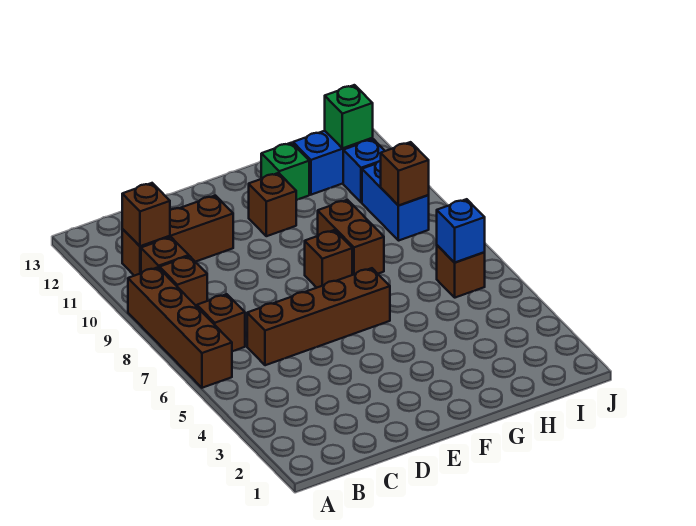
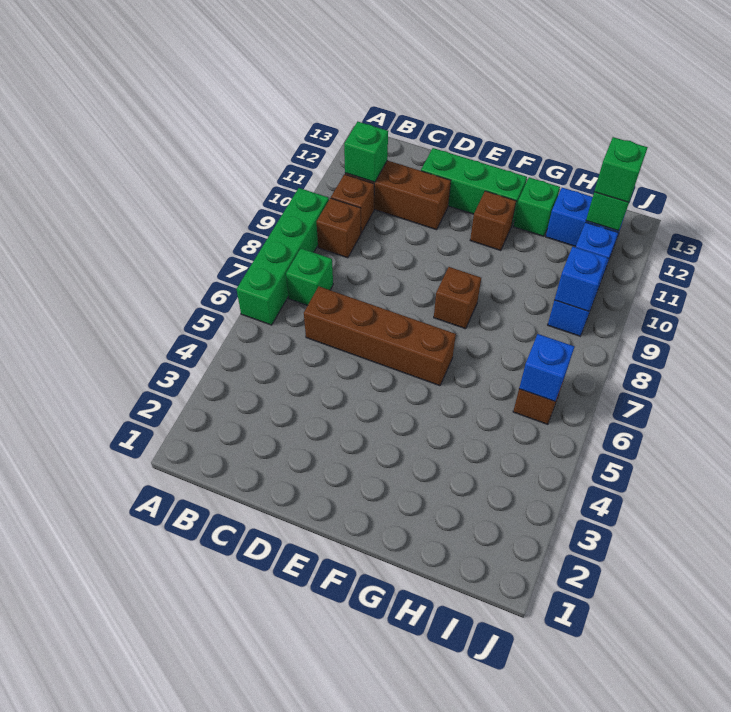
brown brick A6:A9 level 1 -> green brick A6:A9 level 1
brown brick B7 level 1 -> green brick B7 level 1
brown brick B11 level 2 -> green brick B11 level 2
none -> green brick D12:F12 level 1
brown brick G8:G9 level 1 -> none
brown brick I9 level 2 -> blue brick I9 level 2
none -> green brick I12 level 3

